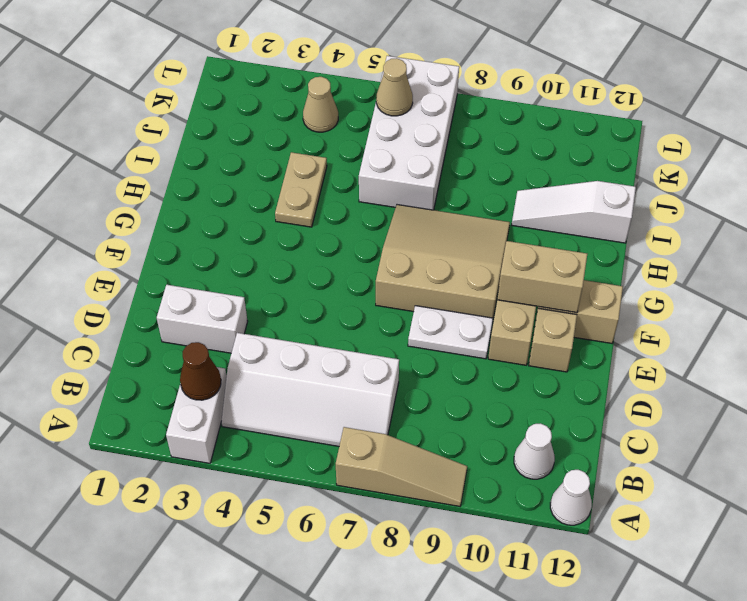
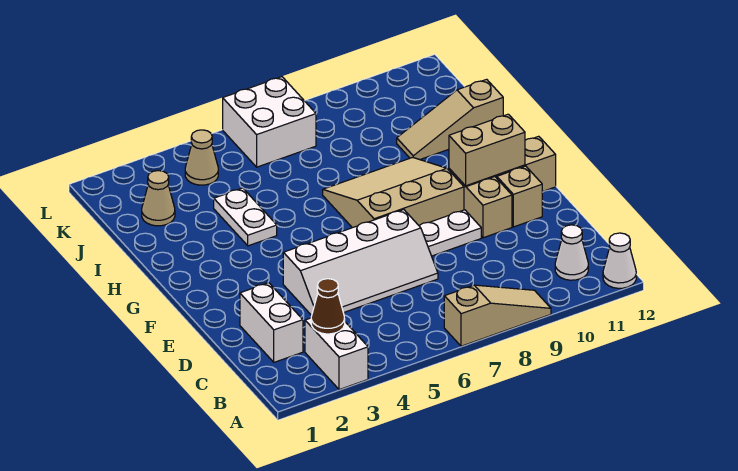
white slope B4:C7 level 1 top C -> white slope D4:E7 level 1 top E
white brick D2:D3 level 1 -> white brick C2:D2 level 1
tan plate H4:I4 level 1 -> white plate H4:I4 level 1
white brick I6:L7 level 1 -> white brick K6:L7 level 1
white slope I10:I12 level 1 top 12 -> tan slope I10:I12 level 1 top 12
tan cone K6 level 2 -> tan cone J2 level 1

